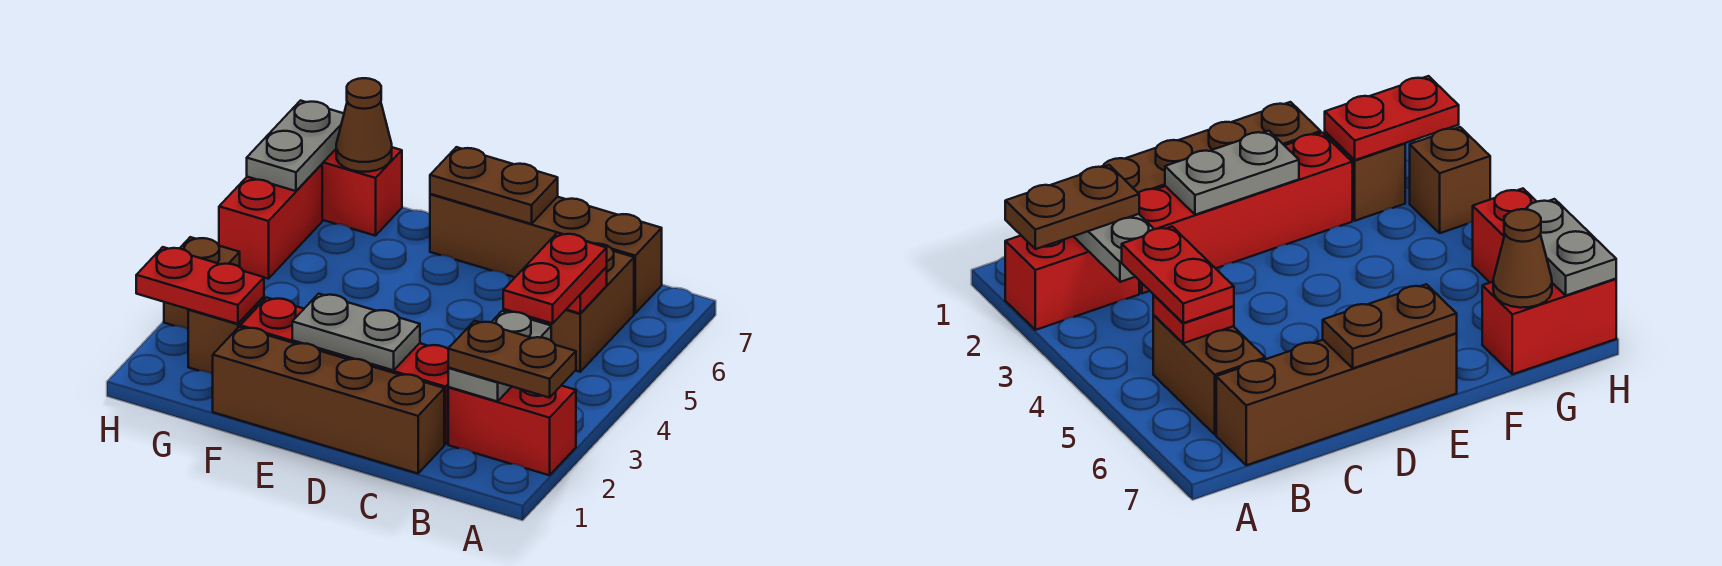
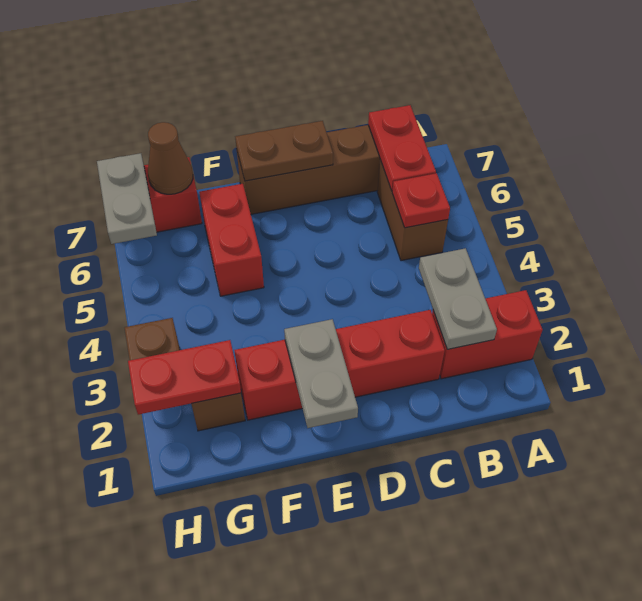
brown plate A2:B2 level 3 -> none
red plate B4:B5 level 3 -> red plate B6:B7 level 2
brown brick C1:F1 level 1 -> none
grey plate D2:E2 level 2 -> grey plate E1:E2 level 2
red brick H5:H6 level 1 -> red brick F5:F6 level 1

